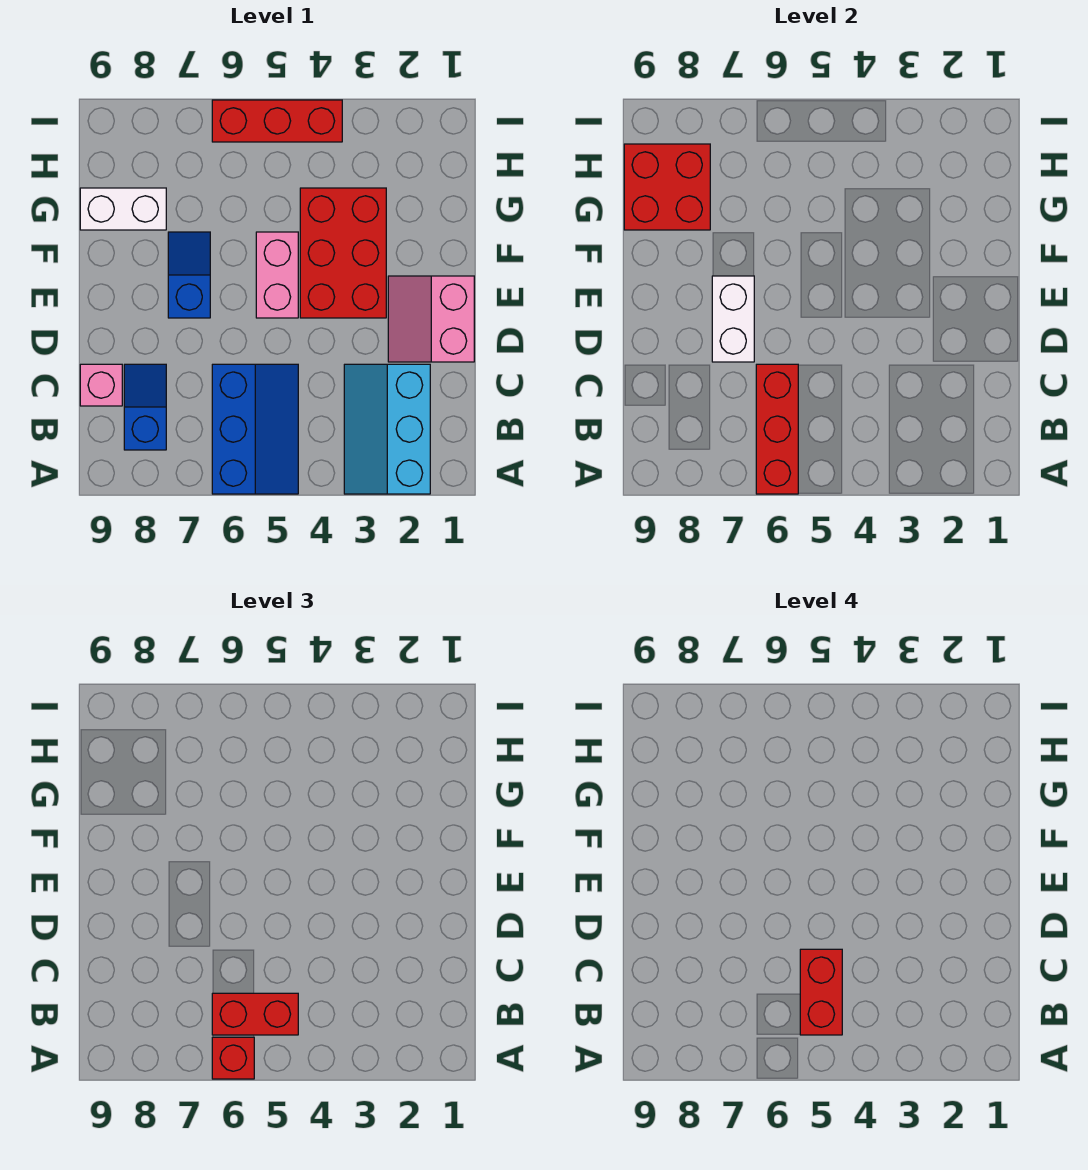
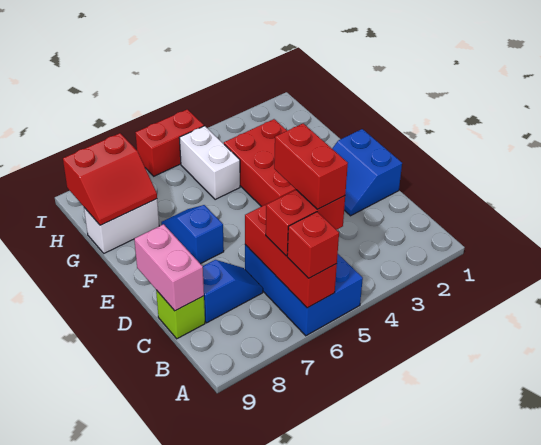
cyan slope A2:C3 level 1 top 2 -> none
blue slope A5:C6 level 1 top 6 -> blue brick A5:C6 level 1
blue slope B8:C8 level 1 top B -> blue slope C7:C8 level 1 top 8
pink brick C9 level 1 -> lime brick C9 level 1
pink slope D1:E2 level 1 top 1 -> blue slope D1:E2 level 1 top 1
white brick D7:E7 level 2 -> white brick G5:H5 level 1
pink brick E5:F5 level 1 -> pink brick C9:D9 level 2
red brick G8:H9 level 2 -> red slope G8:H9 level 2 top H
red brick I4:I6 level 1 -> red brick I5:I6 level 1

